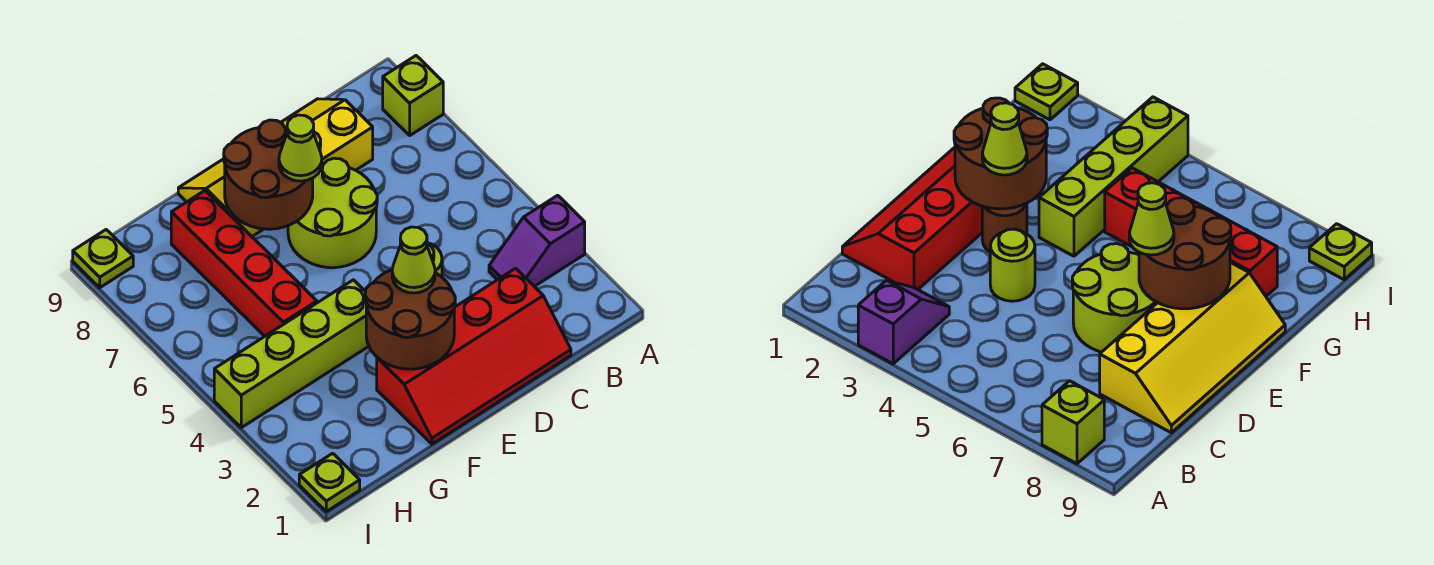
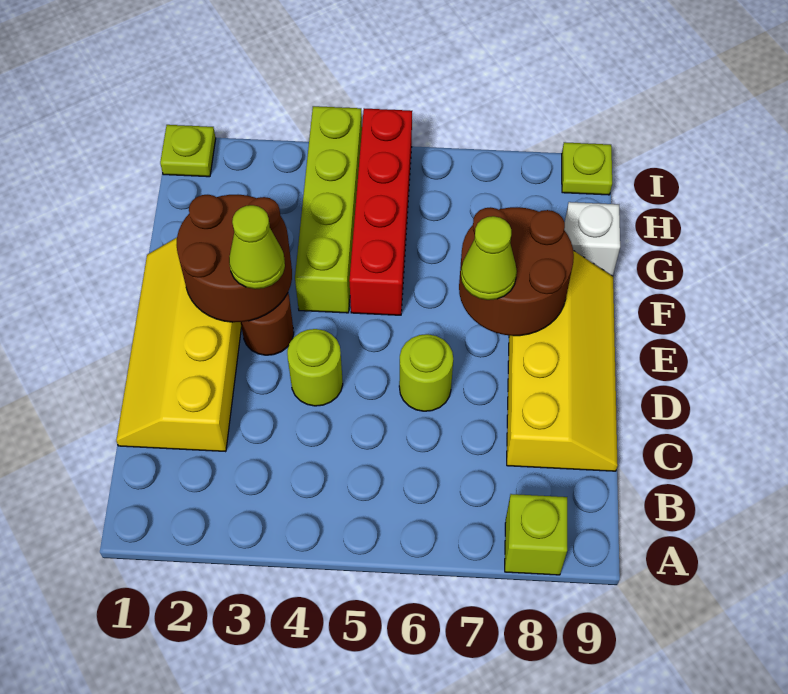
purple slope A3:B3 level 1 top A -> none
red slope C1:F2 level 1 top 2 -> yellow slope C1:F2 level 1 top 2
lime round brick D6:E7 level 1 -> lime round brick D6 level 1
red brick G5:G8 level 1 -> red brick F5:I5 level 1
none -> white brick G9 level 1

